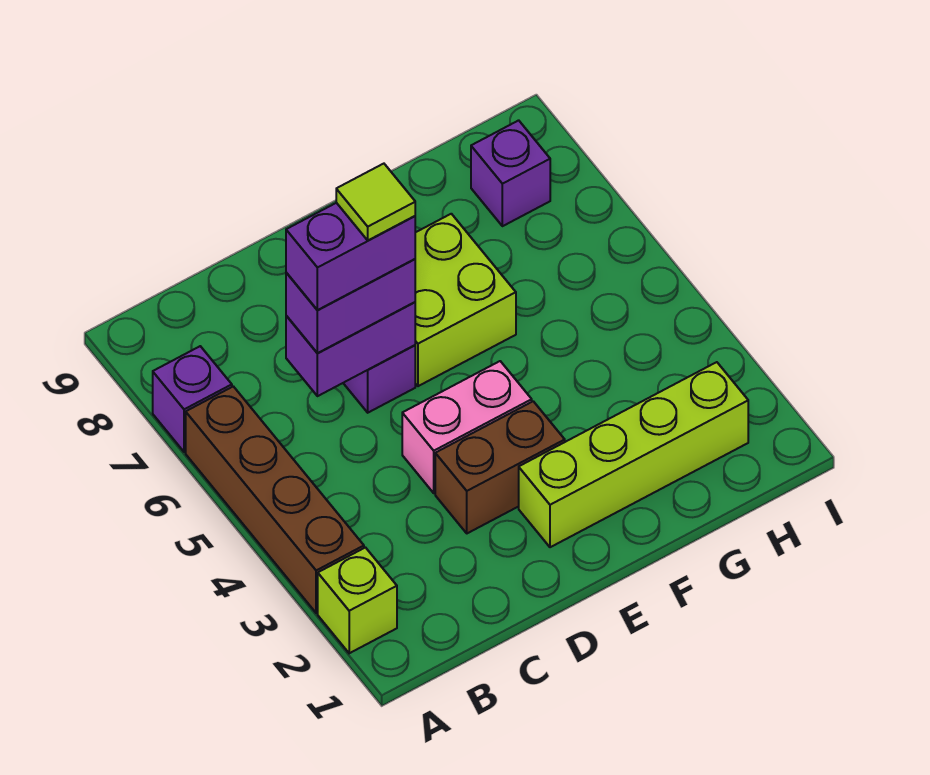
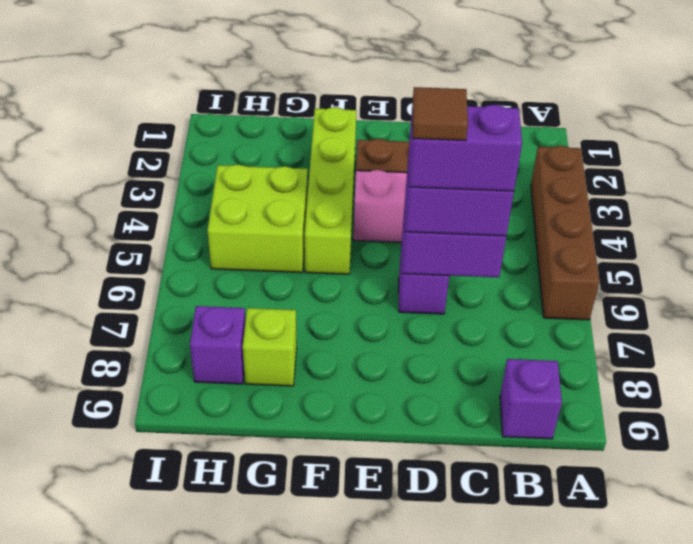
lime brick A2 level 1 -> lime brick G8 level 1
purple brick A7 level 1 -> purple brick B9 level 1
lime tile D6 level 5 -> brown tile D6 level 5
lime brick E2:H2 level 1 -> lime brick F2:F5 level 1
lime brick E6:F7 level 1 -> lime brick G4:H5 level 1

